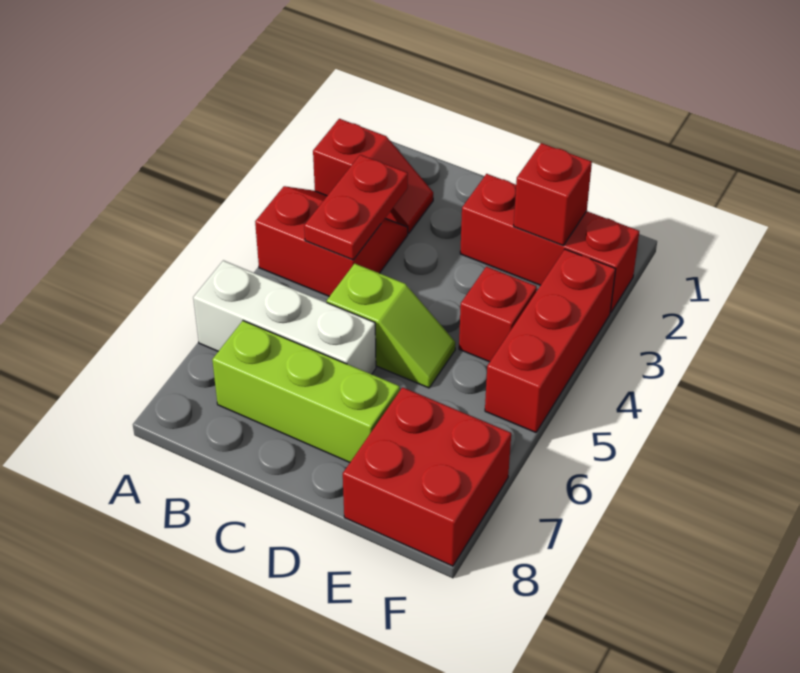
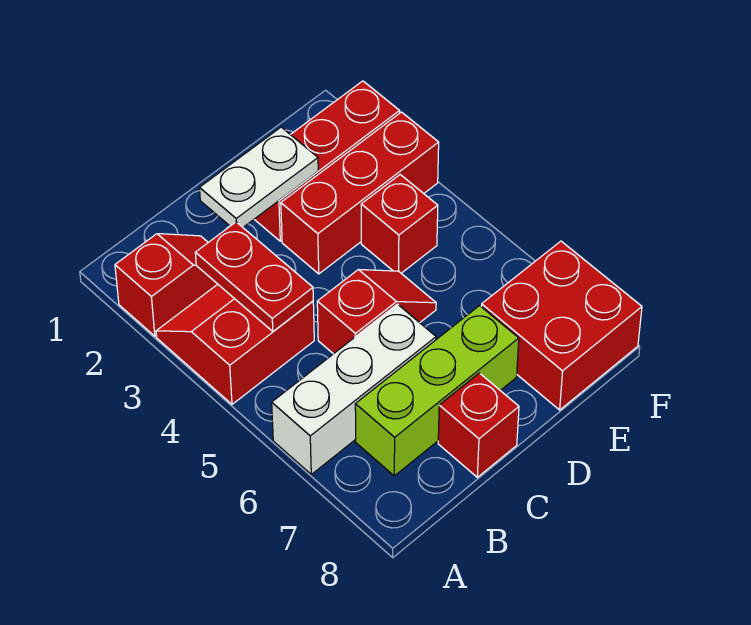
none -> white plate C2:D2 level 2
lime slope C5:D5 level 1 top C -> red slope C5:D5 level 1 top C
red brick E2 level 2 -> red brick C8 level 1
red brick F3:F5 level 1 -> red brick D3:F3 level 1

